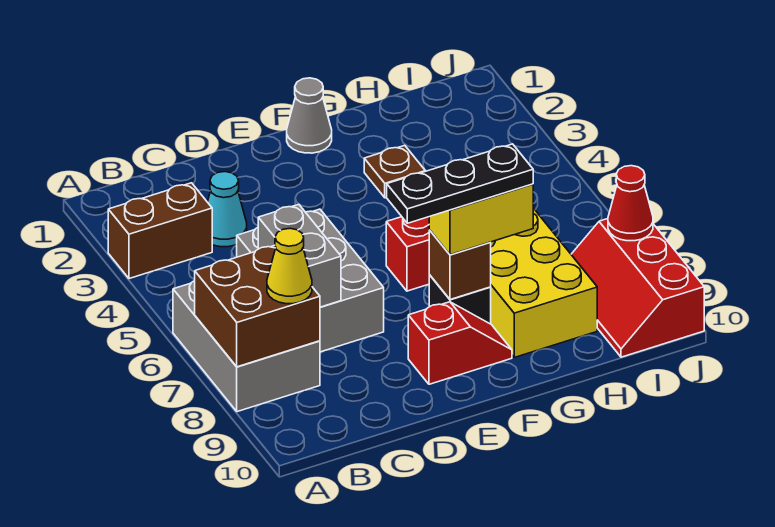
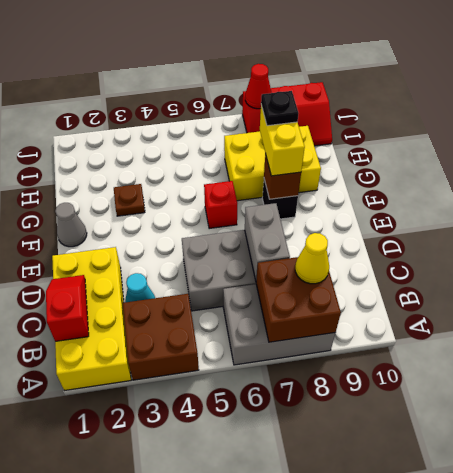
none -> yellow brick A1:D2 level 1
brown brick A3:B3 level 1 -> brown brick A3:B4 level 1
grey brick C6:C7 level 2 -> grey brick C7:D7 level 2
black plate E8:G8 level 4 -> black plate G8 level 4
red slope E9:F9 level 1 top E -> red slope B1:C1 level 2 top B

